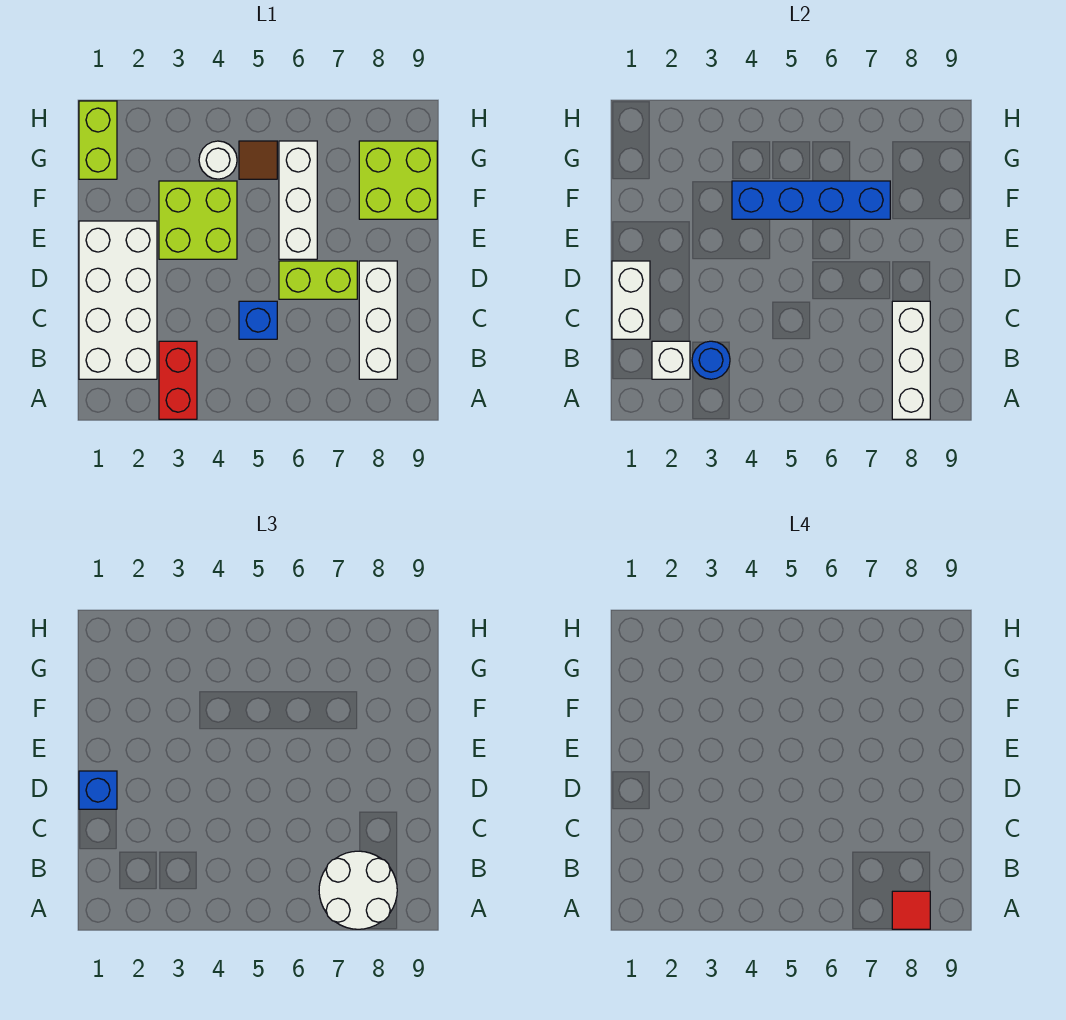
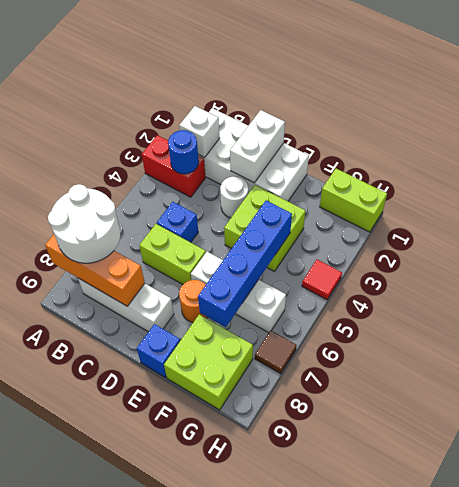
white brick A8:C8 level 2 -> orange brick A8:C8 level 2
red tile A8 level 4 -> red tile H4 level 1
white brick C1:D1 level 2 -> white brick D1:D2 level 2
blue brick D1 level 3 -> blue brick E9 level 1
lime brick D6:D7 level 1 -> lime brick C6:D6 level 1
none -> orange round brick E7 level 1
white round brick G4 level 1 -> white round brick D3 level 1
brown tile G5 level 1 -> brown tile H7 level 1

